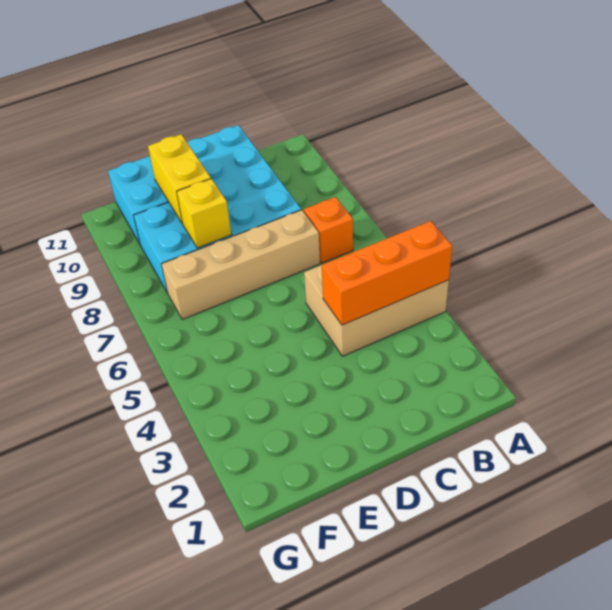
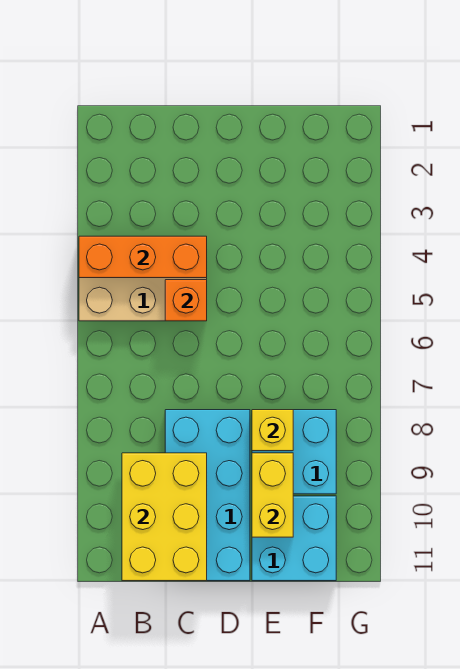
orange brick B7 level 1 -> orange brick C5 level 2
none -> yellow brick B9:C11 level 2
tan brick C7:F7 level 1 -> none

